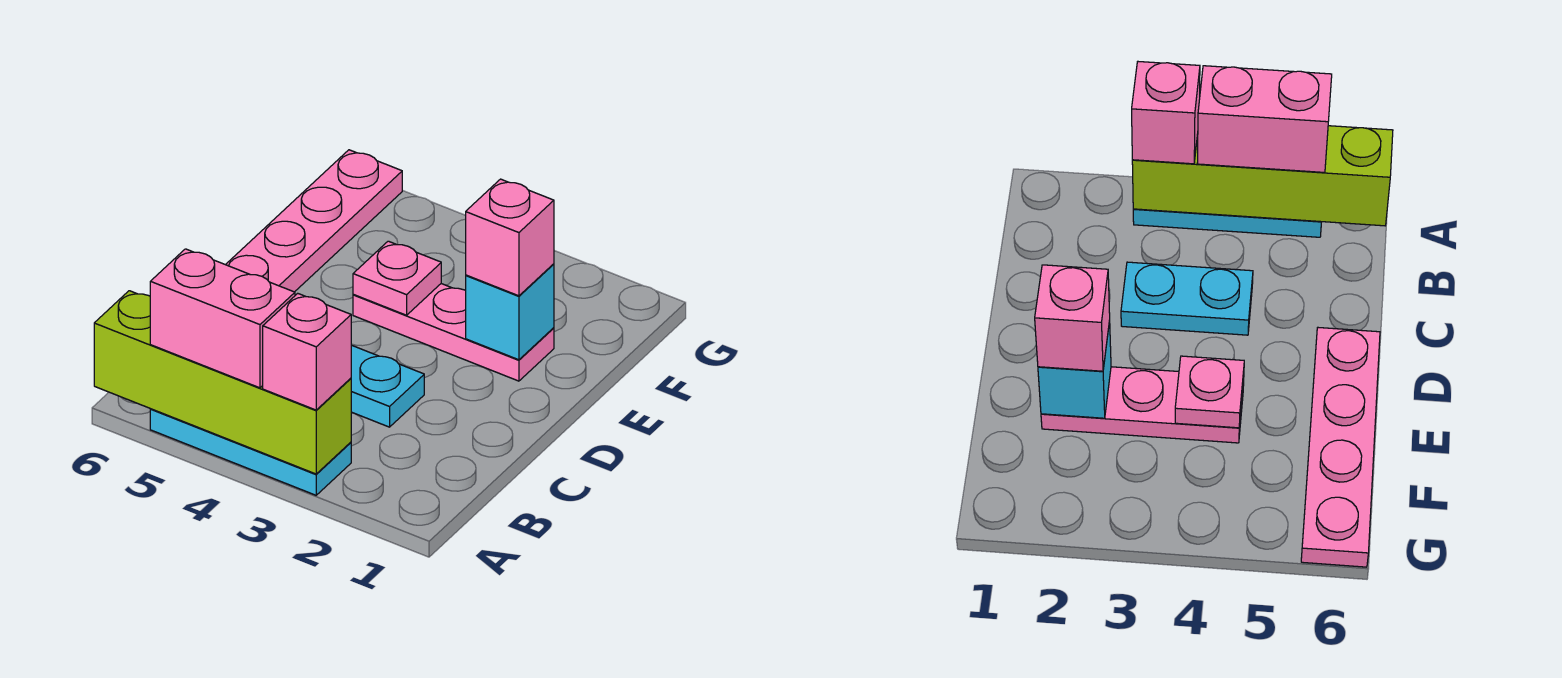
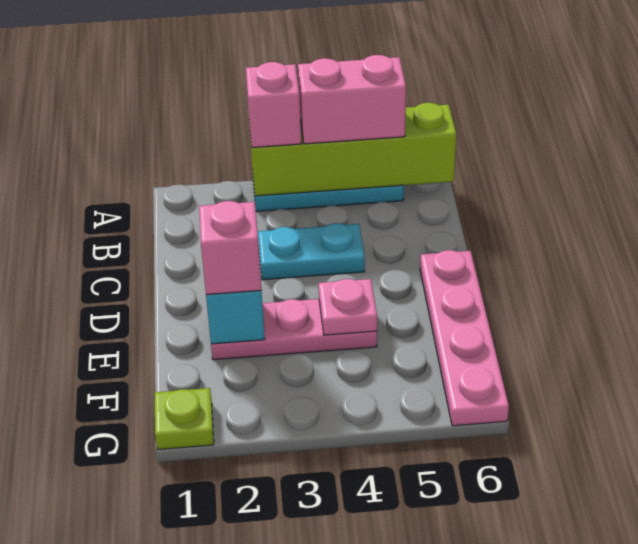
none -> lime plate G1 level 1

